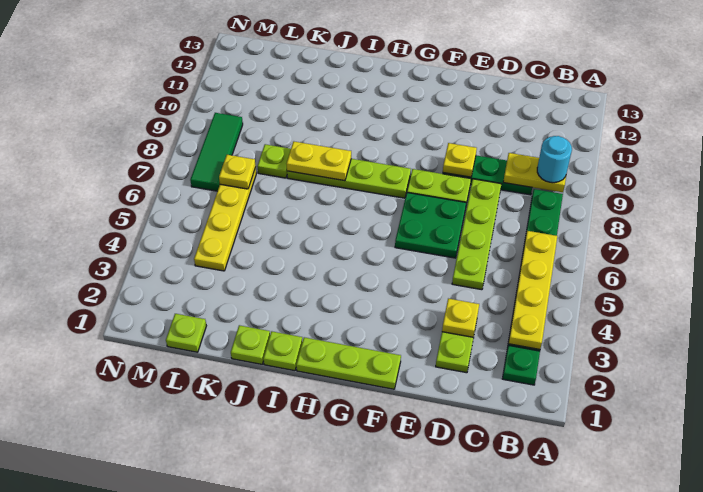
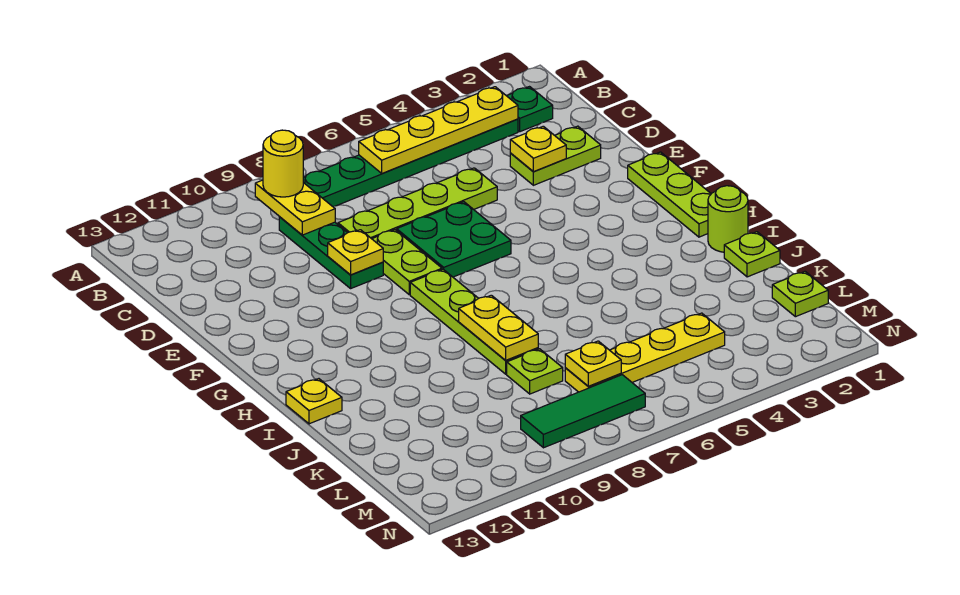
cyan round brick B9 level 3 -> yellow round brick B9 level 3
lime plate I1 level 1 -> lime round brick I1 level 1
none -> yellow plate I13 level 1

